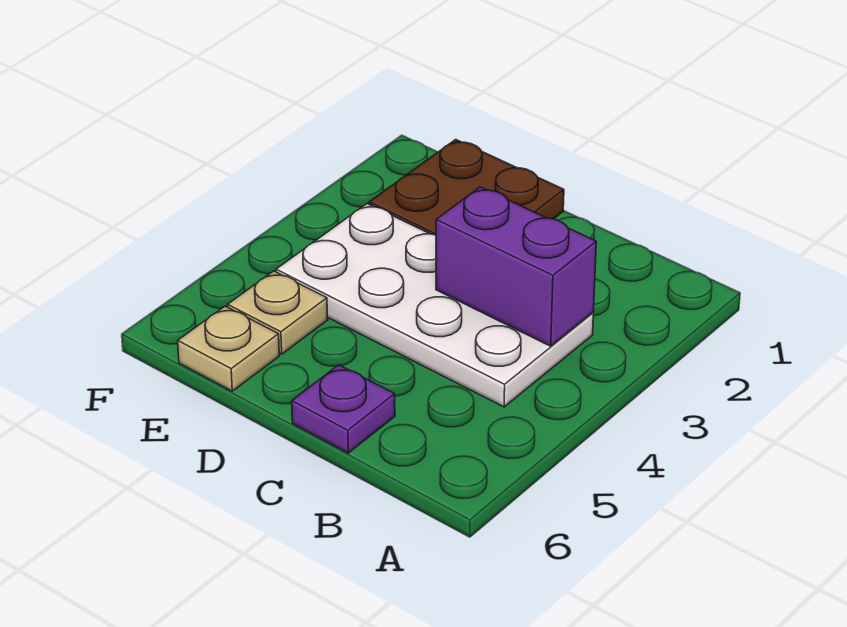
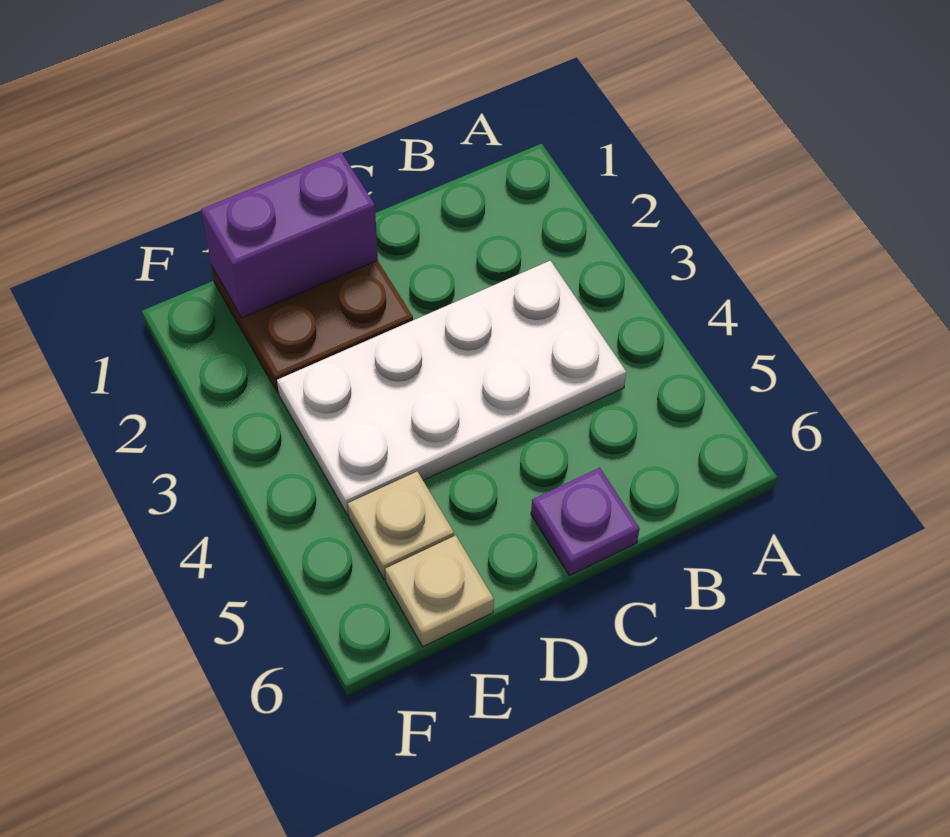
purple brick B3:C3 level 2 -> purple brick D1:E1 level 2

